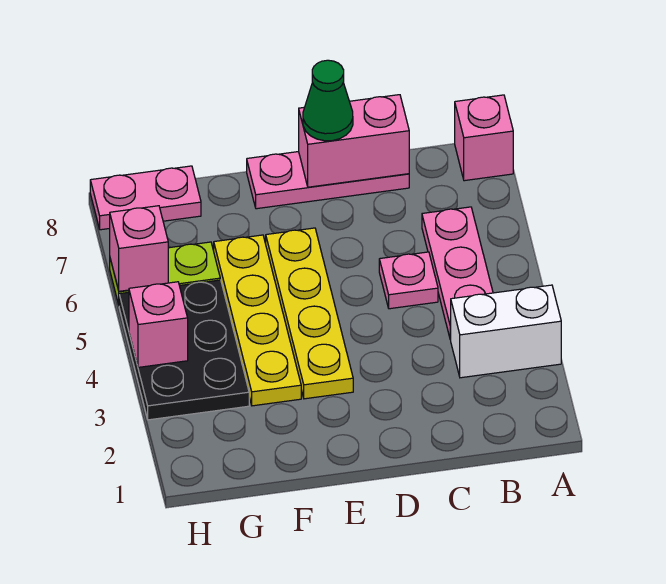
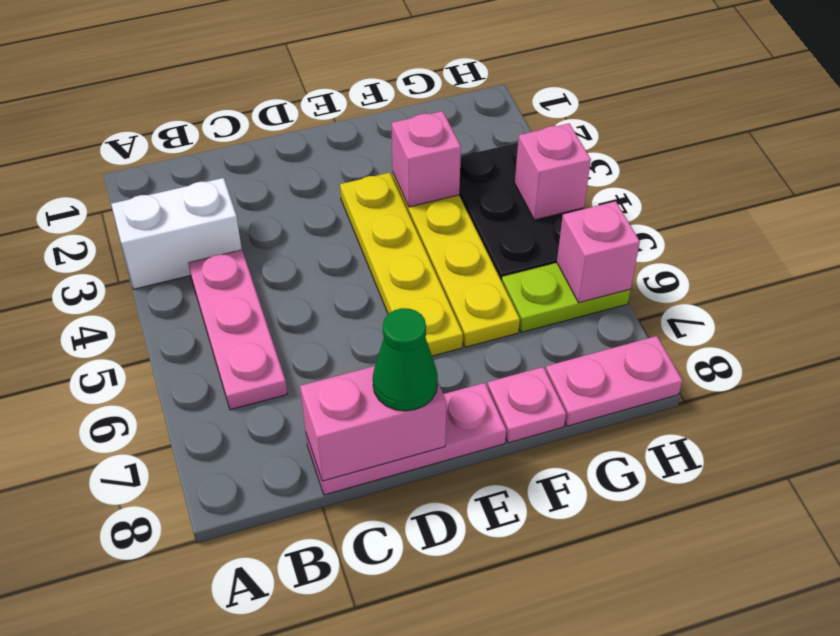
pink brick A8 level 1 -> pink brick F3 level 2
pink plate C5 level 1 -> pink plate F8 level 1

